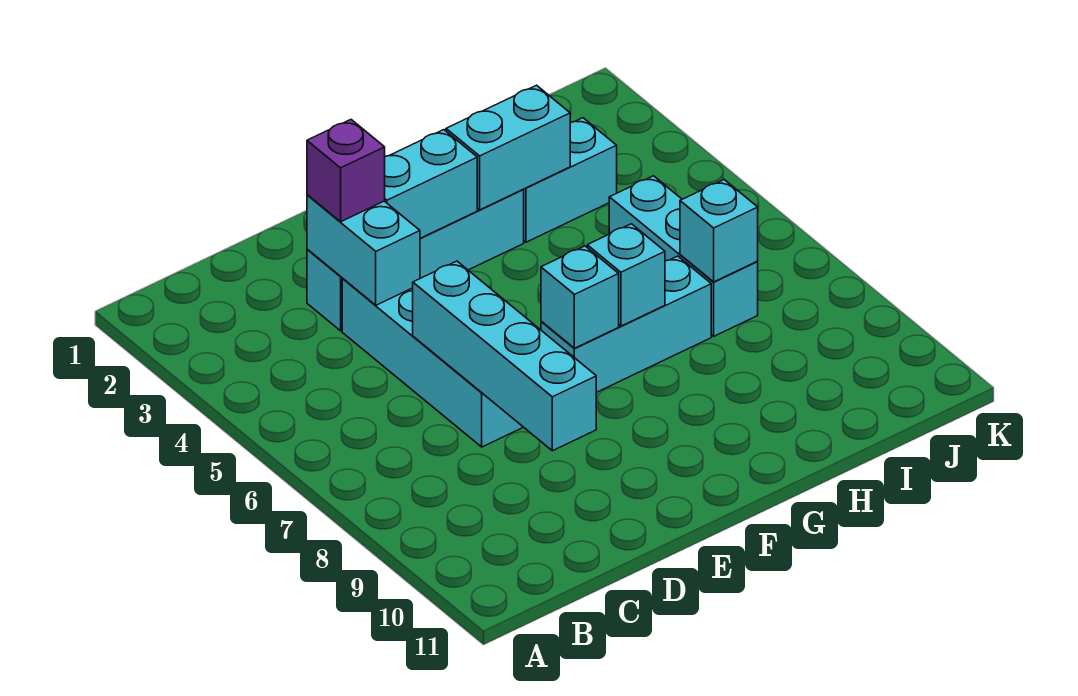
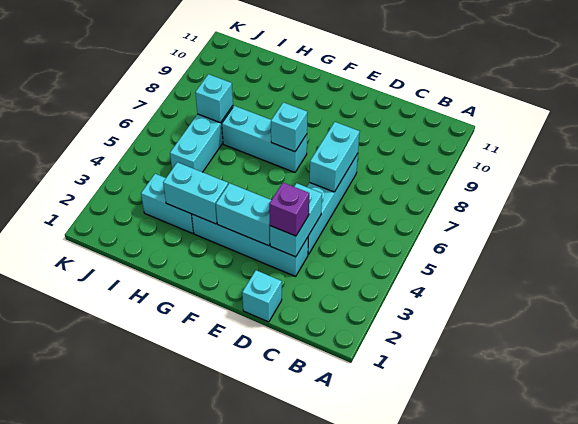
cyan brick D6:D9 level 2 -> cyan brick D6:D7 level 2
cyan brick G7 level 2 -> cyan brick D1 level 1

